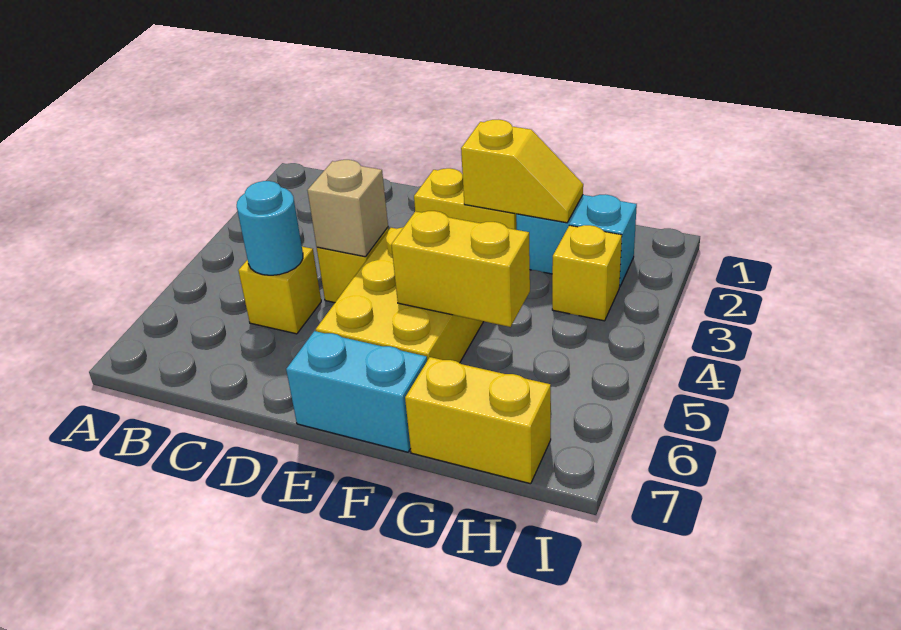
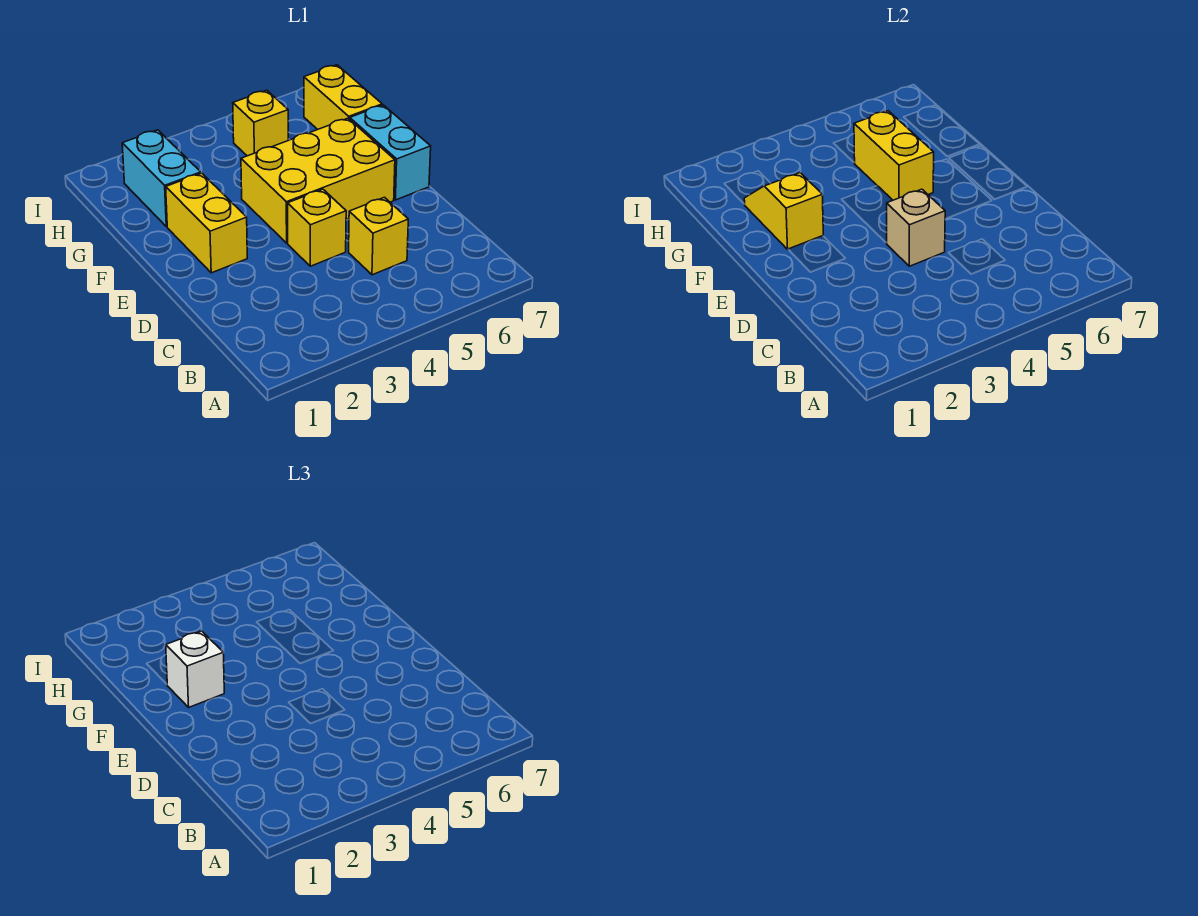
cyan round brick C5 level 2 -> none
none -> white brick F2 level 3
yellow brick H3 level 1 -> yellow brick H5 level 1

